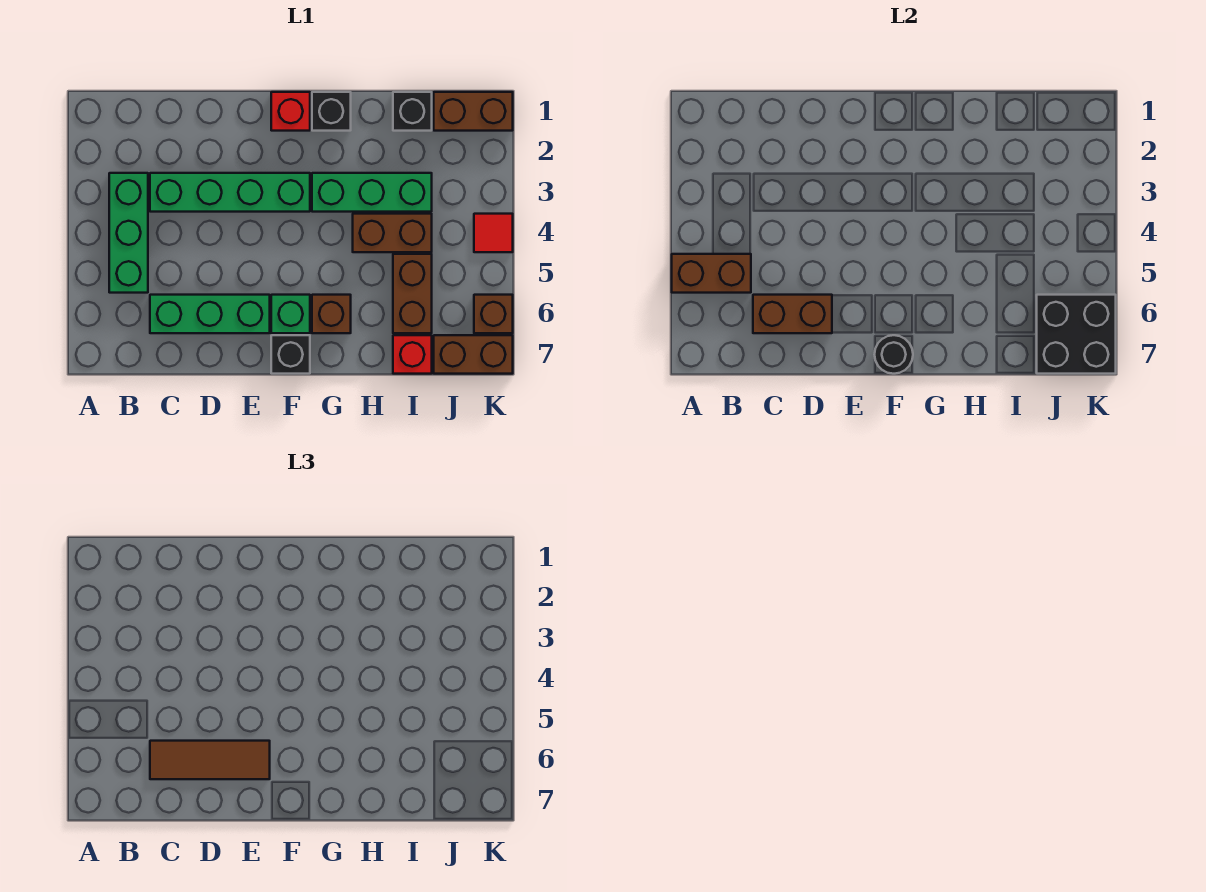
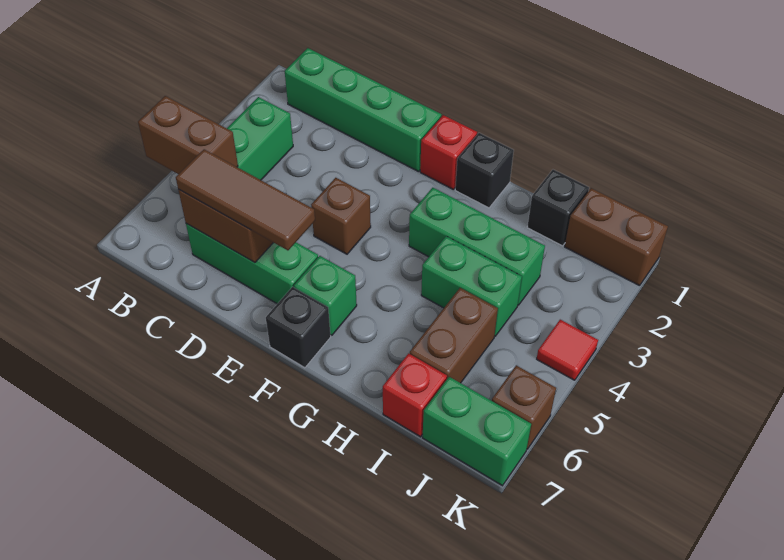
green brick C3:F3 level 1 -> green brick B1:E1 level 1
black round brick F7 level 2 -> none
brown brick G6 level 1 -> brown brick E4 level 1
brown brick H4:I4 level 1 -> green brick H4:I4 level 1
black brick J6:K7 level 2 -> none
brown brick J7:K7 level 1 -> green brick J7:K7 level 1

